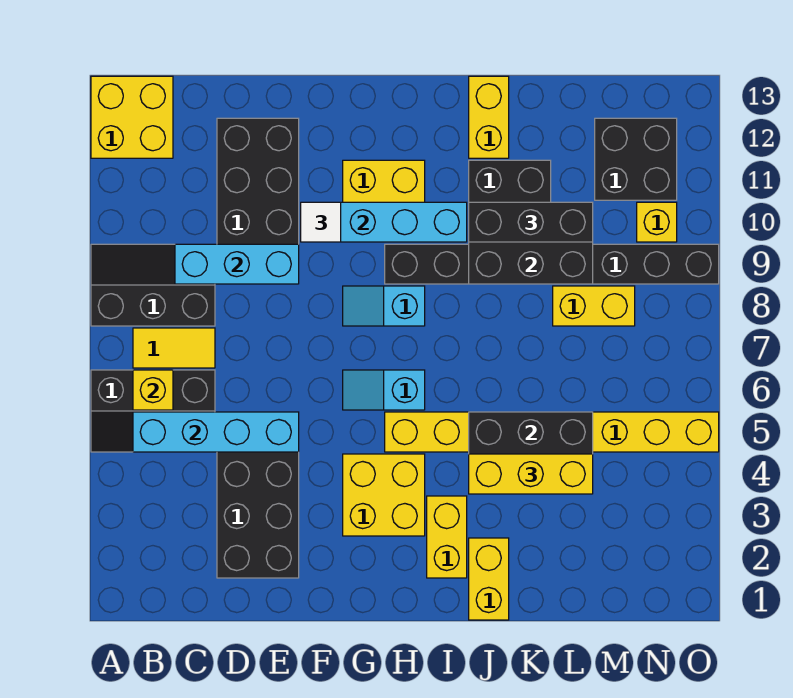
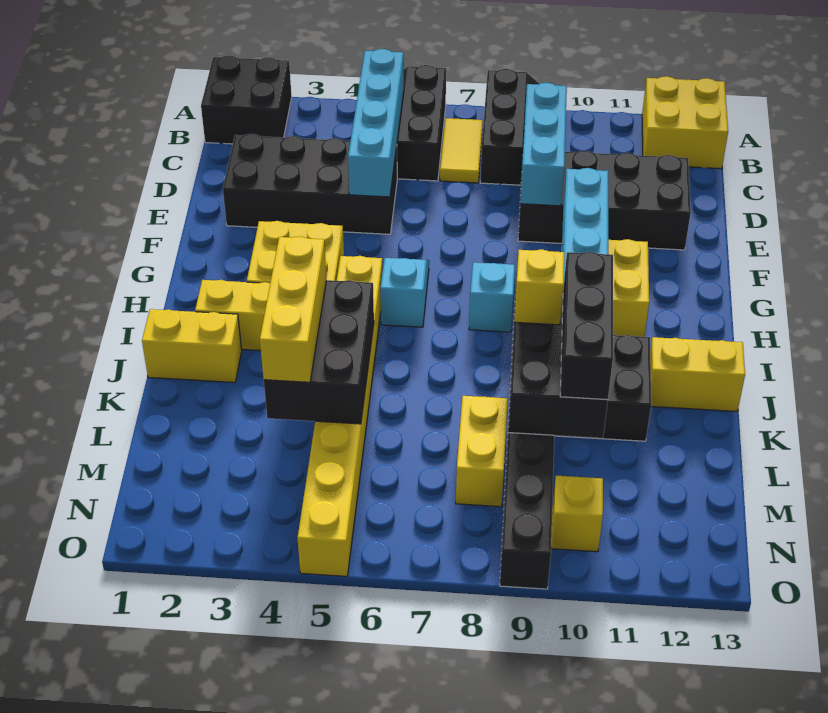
yellow brick B6 level 2 -> yellow brick J9 level 3
white tile F10 level 3 -> none
black brick M11:N12 level 1 -> black brick A1:B2 level 1

